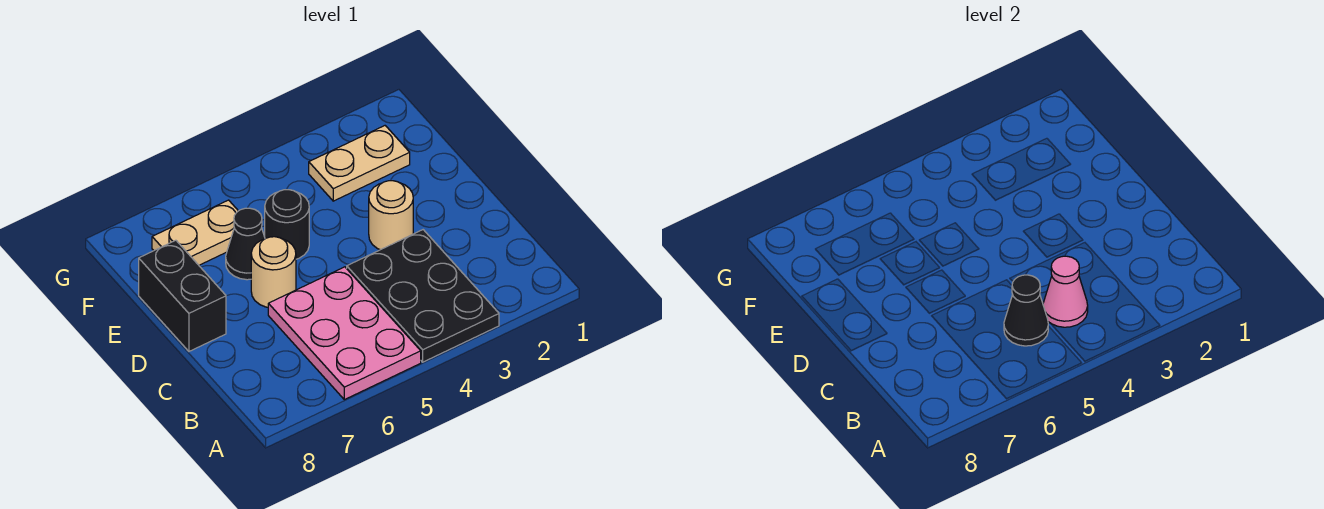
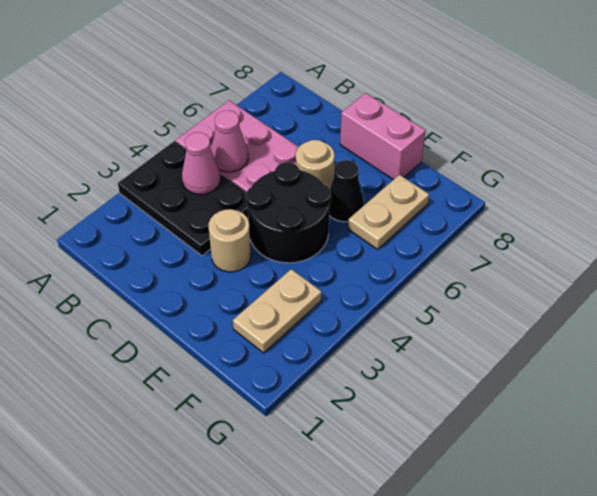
black cone B5 level 2 -> pink cone B5 level 2
black brick D8:E8 level 1 -> pink brick D8:E8 level 1
black round brick E5 level 1 -> black round brick D4:E5 level 1

